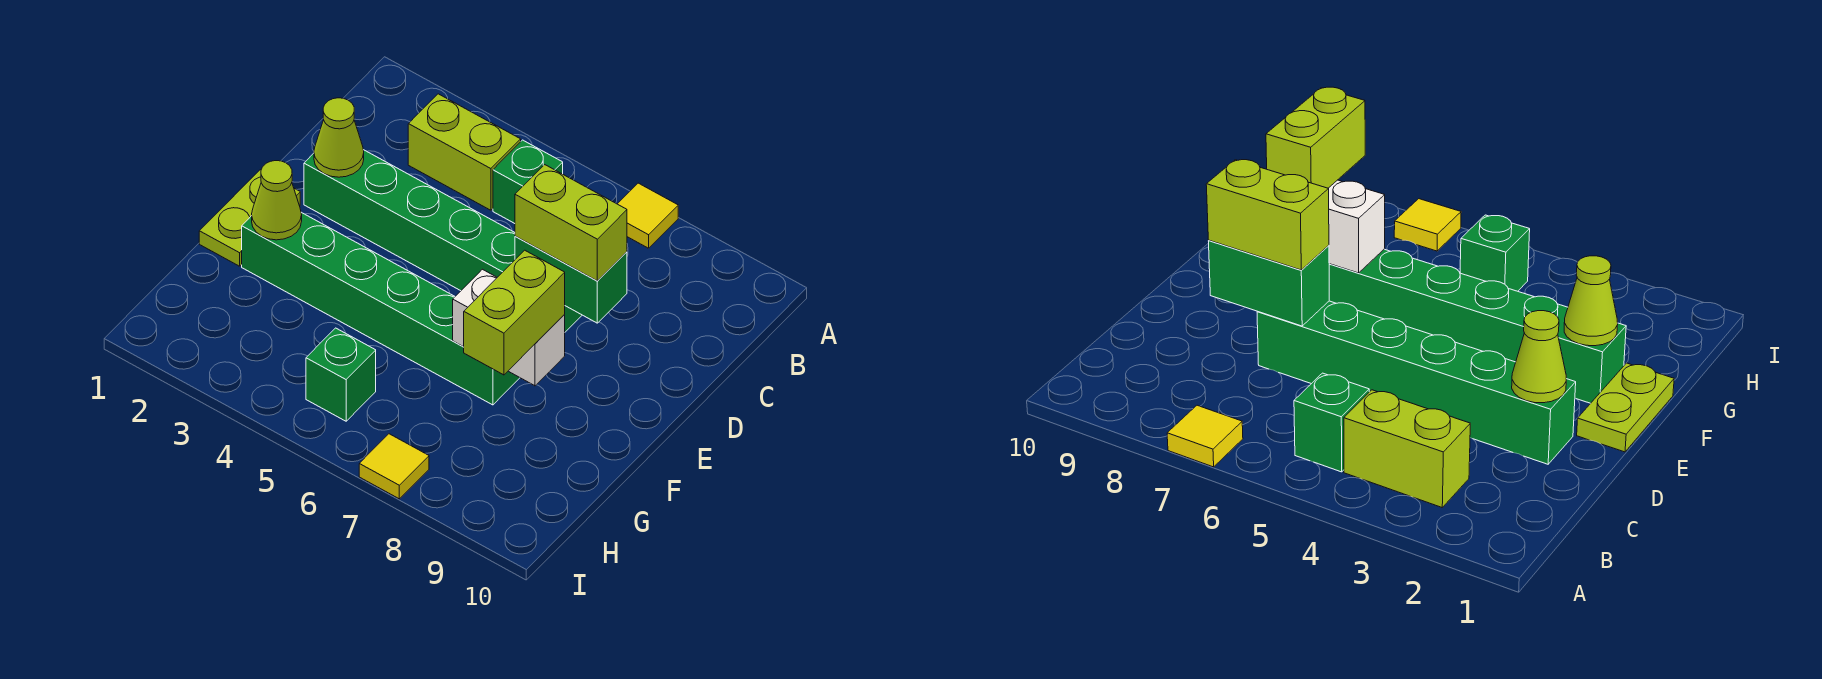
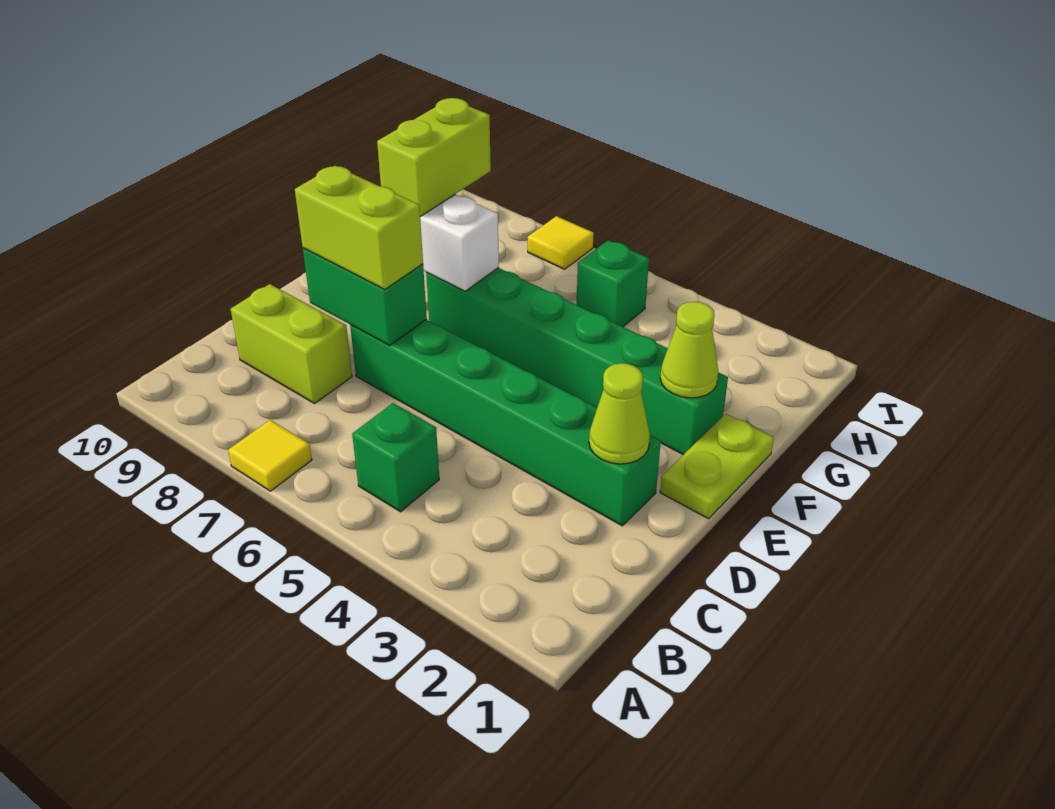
lime brick B3:B4 level 1 -> lime brick C8:C9 level 1

